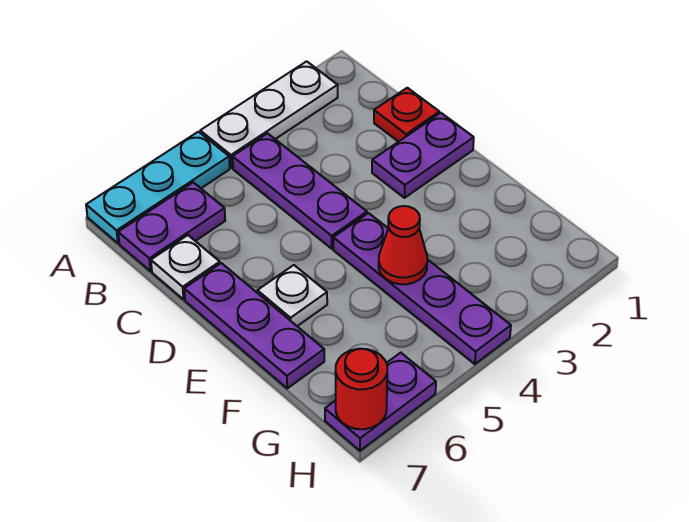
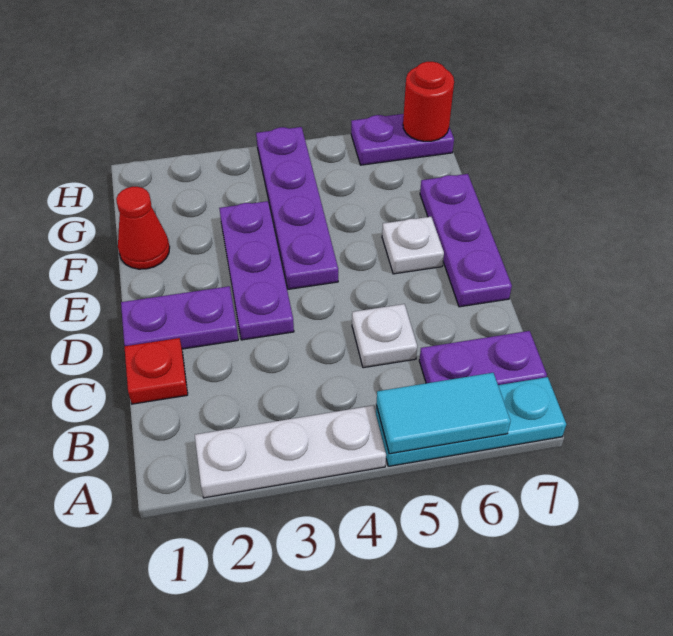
none -> cyan tile A5:A6 level 2
purple plate B4:D4 level 1 -> purple plate D3:F3 level 1
white plate C7 level 1 -> white plate C5 level 1
red cone F4 level 2 -> red cone F1 level 1

